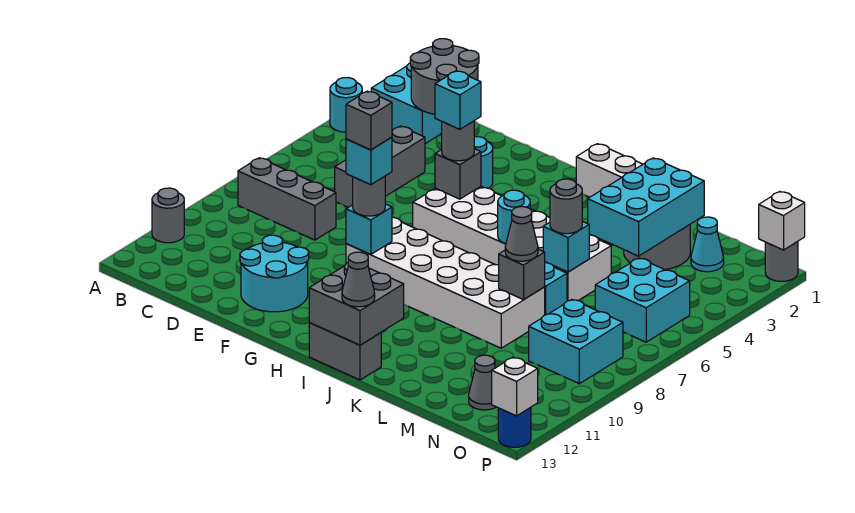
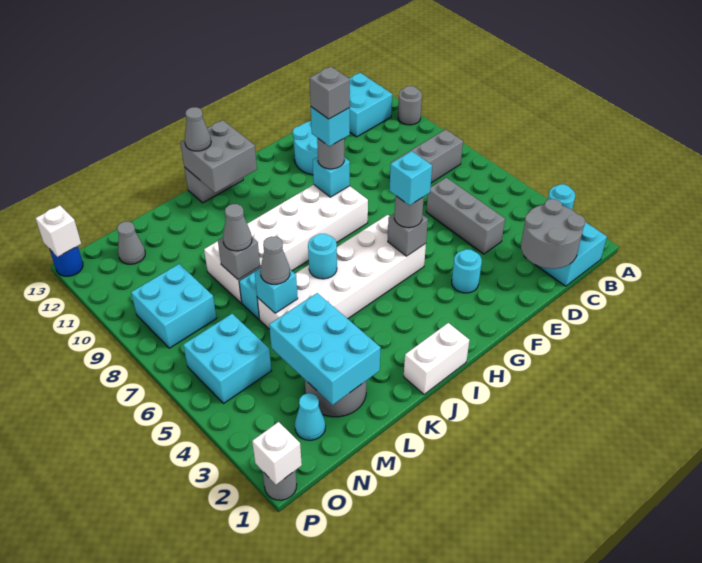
none -> cyan brick B12:C13 level 1
grey round brick L6 level 3 -> grey cone L6 level 3

